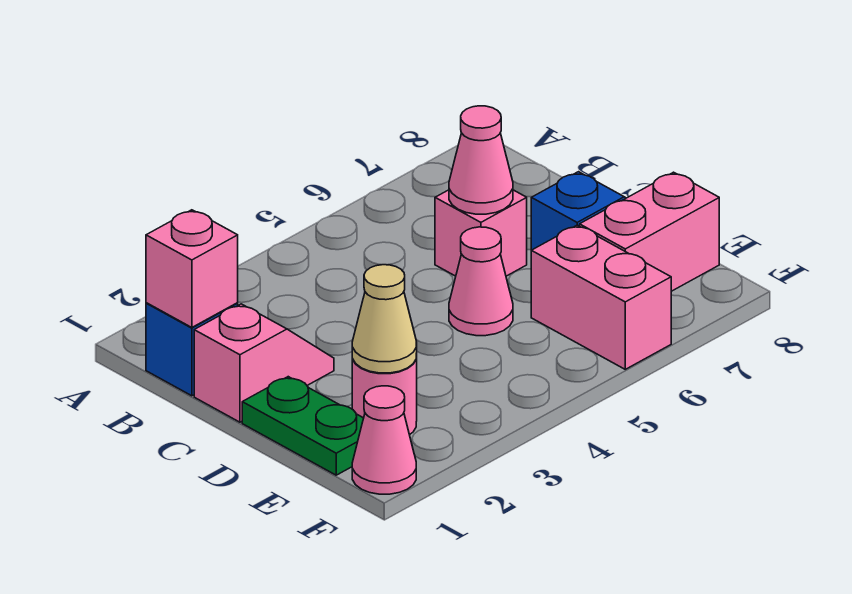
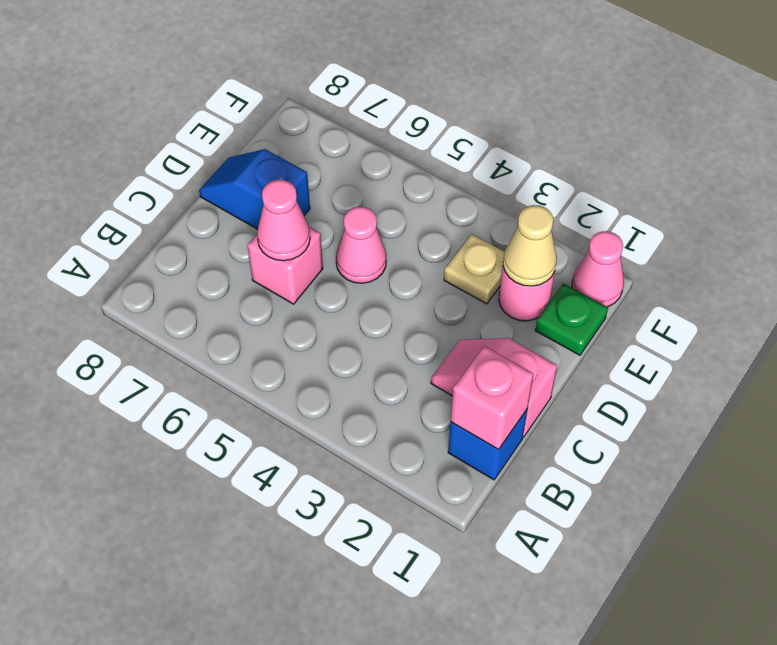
green plate D1:E1 level 1 -> green plate E1 level 1
none -> tan plate E3 level 1
pink brick E6:F6 level 1 -> none
pink brick E7:E8 level 1 -> none

